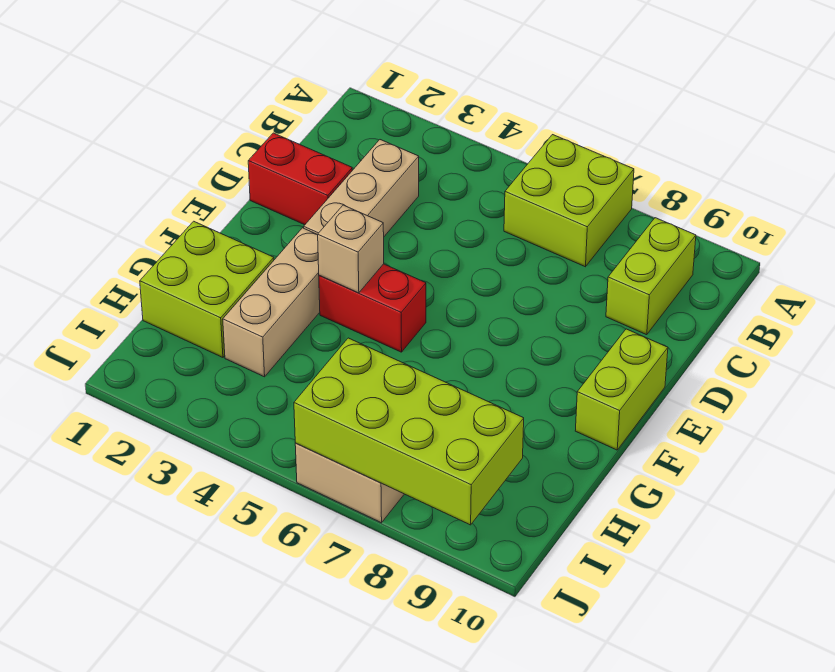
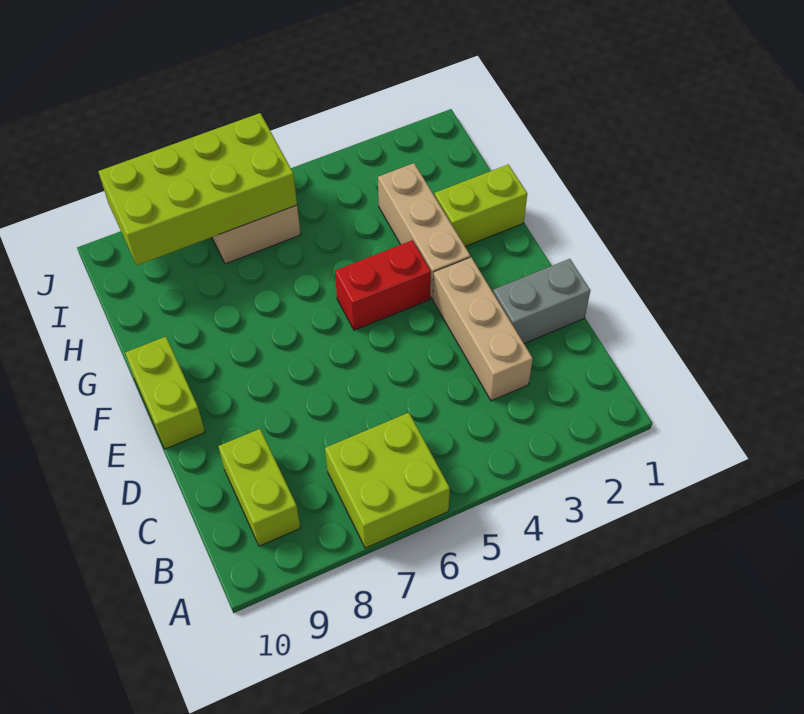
red brick D1:D2 level 1 -> grey brick D1:D2 level 1
tan brick F4 level 2 -> none
lime brick G1:H2 level 1 -> lime brick G1:G2 level 1

